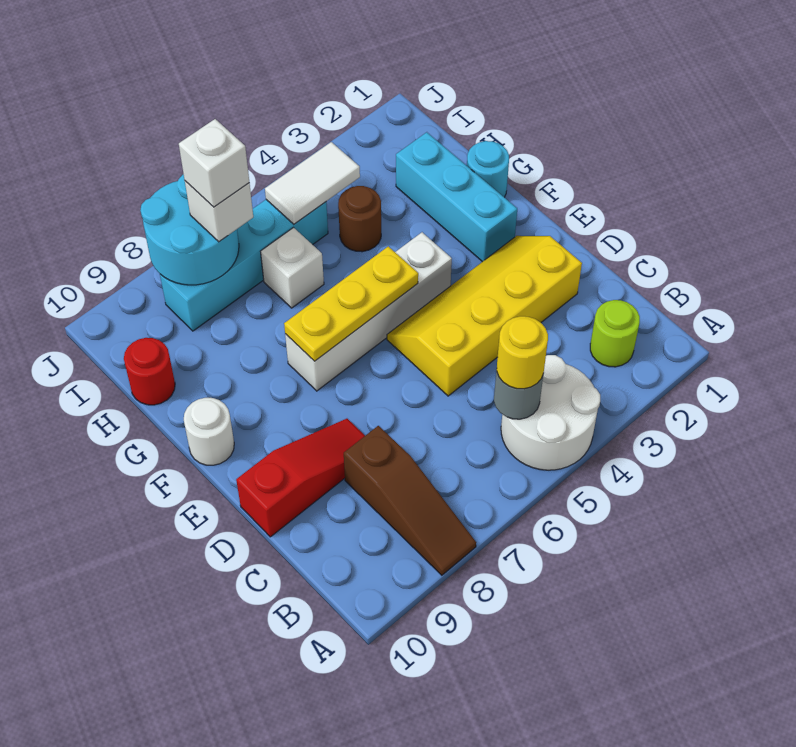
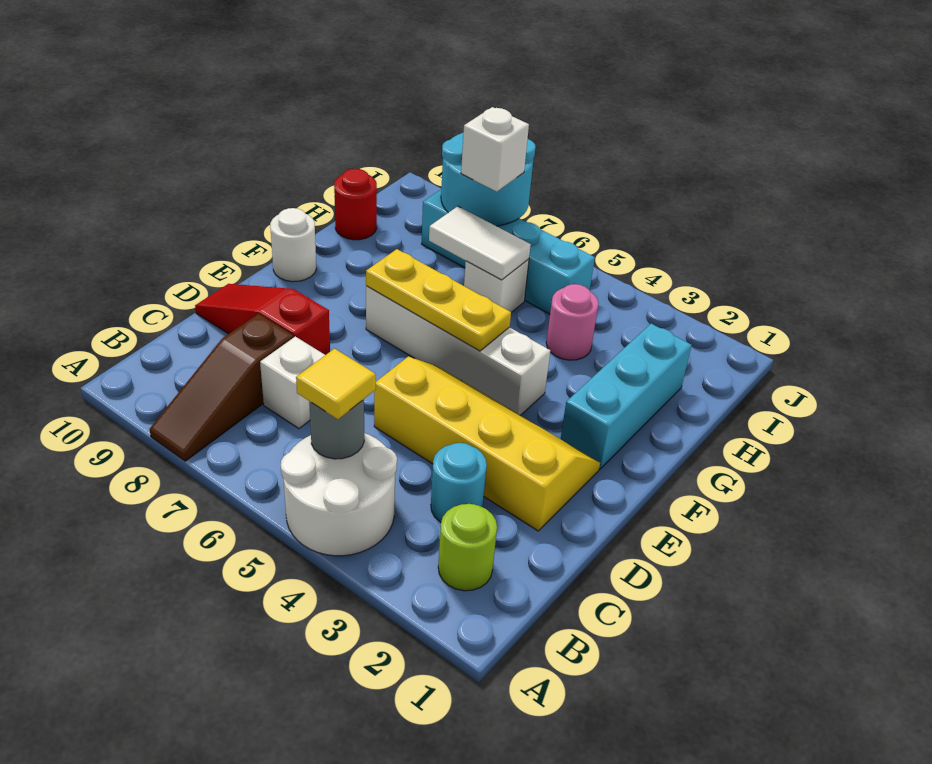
yellow round brick B5 level 3 -> yellow tile B5 level 3
red slope D8:D10 level 1 top 10 -> red slope D8:D10 level 1 top 8
cyan round brick G1 level 1 -> cyan round brick C3 level 1
brown round brick H4 level 1 -> pink round brick H4 level 1
white tile I4:I5 level 2 -> white tile H6:H7 level 2
white brick I7 level 4 -> white brick C7 level 1

